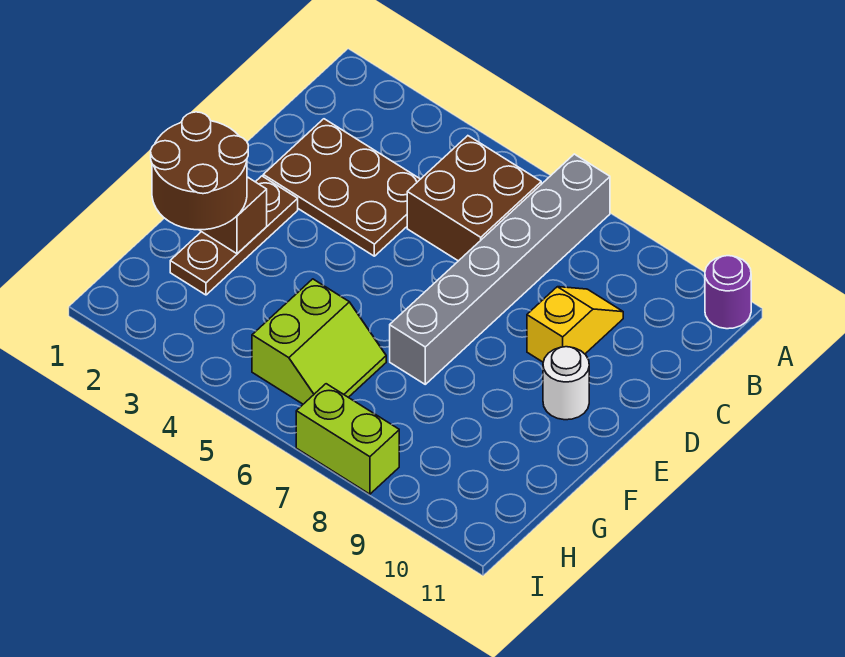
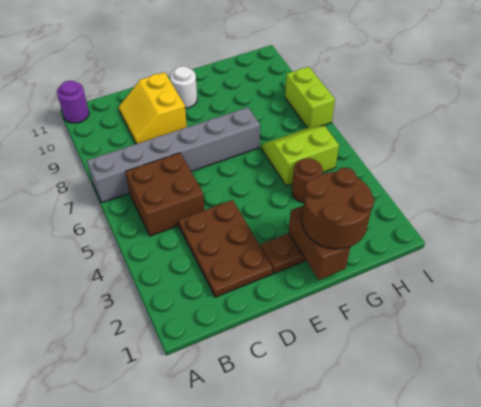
yellow slope C9:D9 level 1 top D -> yellow slope C9:D10 level 1 top D
none -> brown round brick G4 level 1

